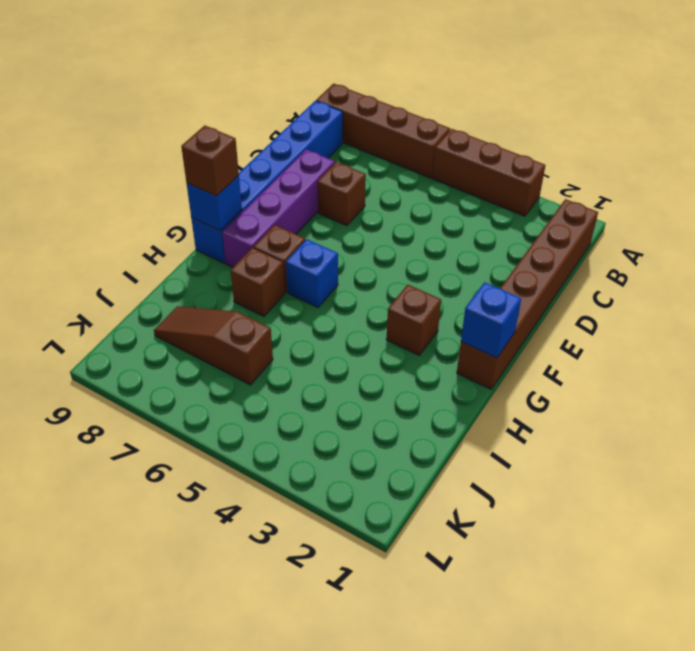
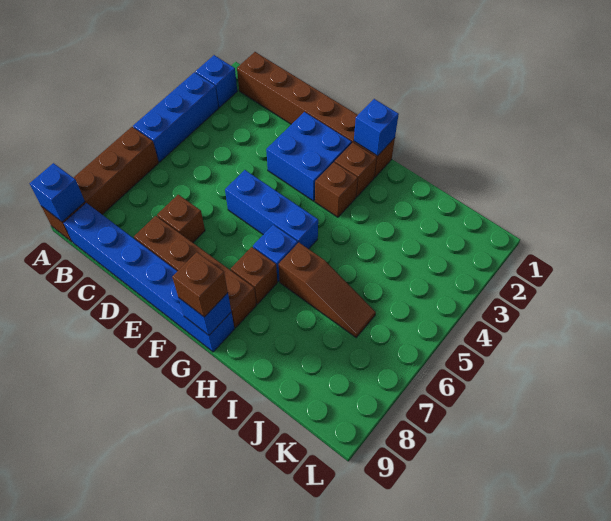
none -> blue brick A2 level 1
brown brick A3:A5 level 1 -> blue brick A3:A5 level 1
none -> blue brick A9 level 2
purple brick D8:G8 level 1 -> brown brick D8:G8 level 1
none -> blue brick E2:F3 level 1
none -> blue brick E5:G5 level 1
brown brick H7 level 1 -> brown brick G2 level 1
brown slope J6:J8 level 1 top 6 -> brown slope H6:J6 level 1 top H

